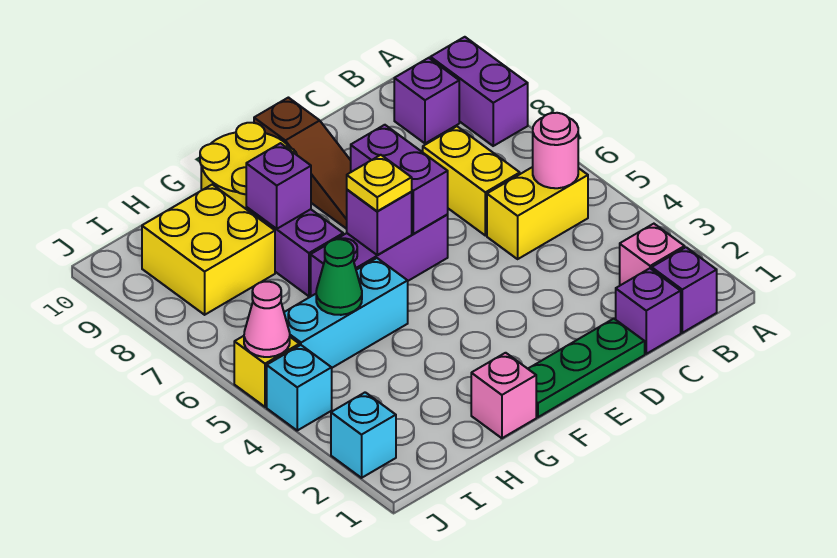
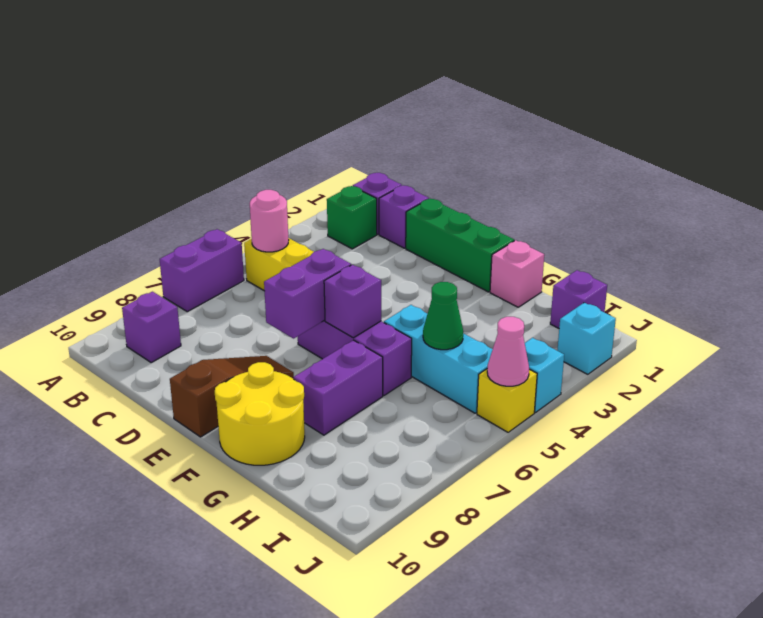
purple brick A8:A9 level 1 -> purple brick A6:A7 level 1
pink brick B2 level 1 -> green brick B2 level 1
yellow brick C6:C7 level 1 -> none
green plate D1:F1 level 1 -> green brick D1:F1 level 1
yellow plate F6 level 3 -> none
purple brick G8 level 2 -> purple brick I1 level 1
yellow brick H8:I9 level 1 -> none

